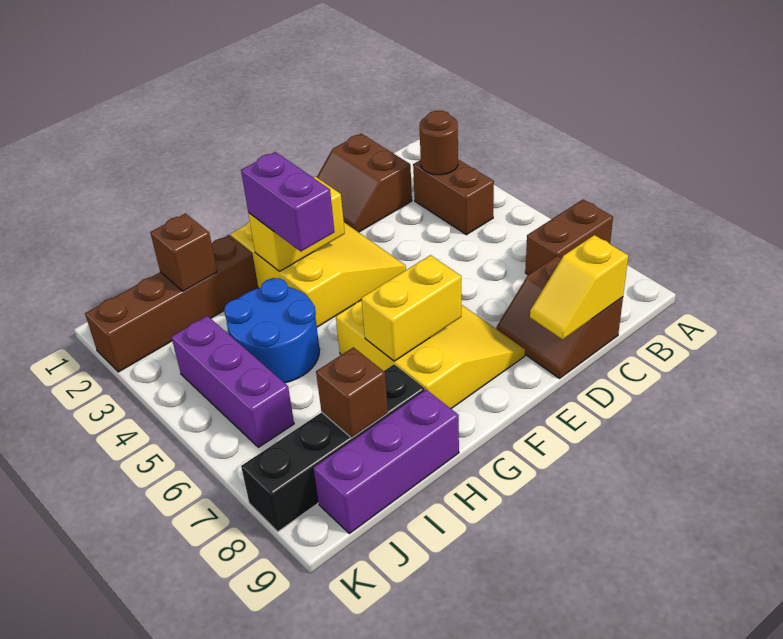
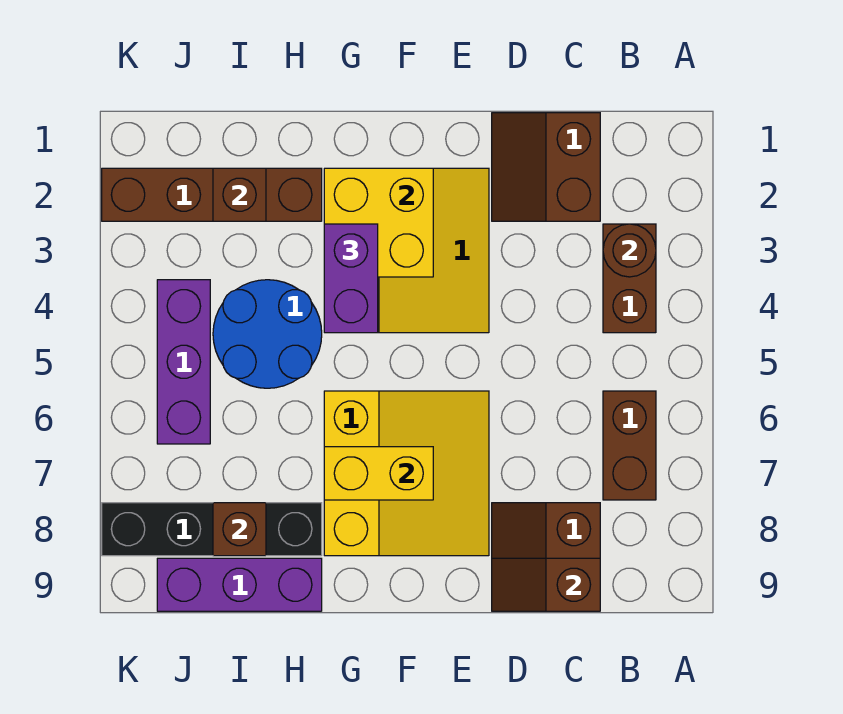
brown brick A7:B7 level 1 -> brown brick B6:B7 level 1
yellow slope C9:D9 level 2 top C -> brown slope C9:D9 level 2 top C
yellow brick F3:G3 level 2 -> yellow brick F2:G3 level 2

